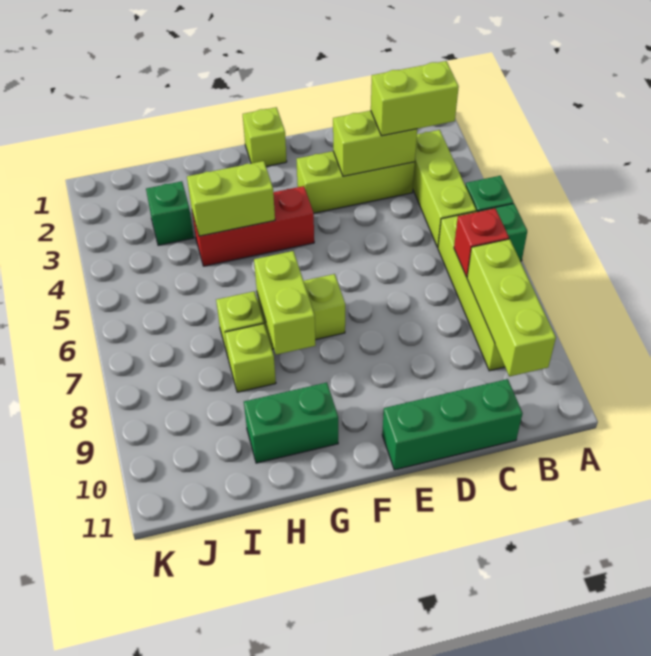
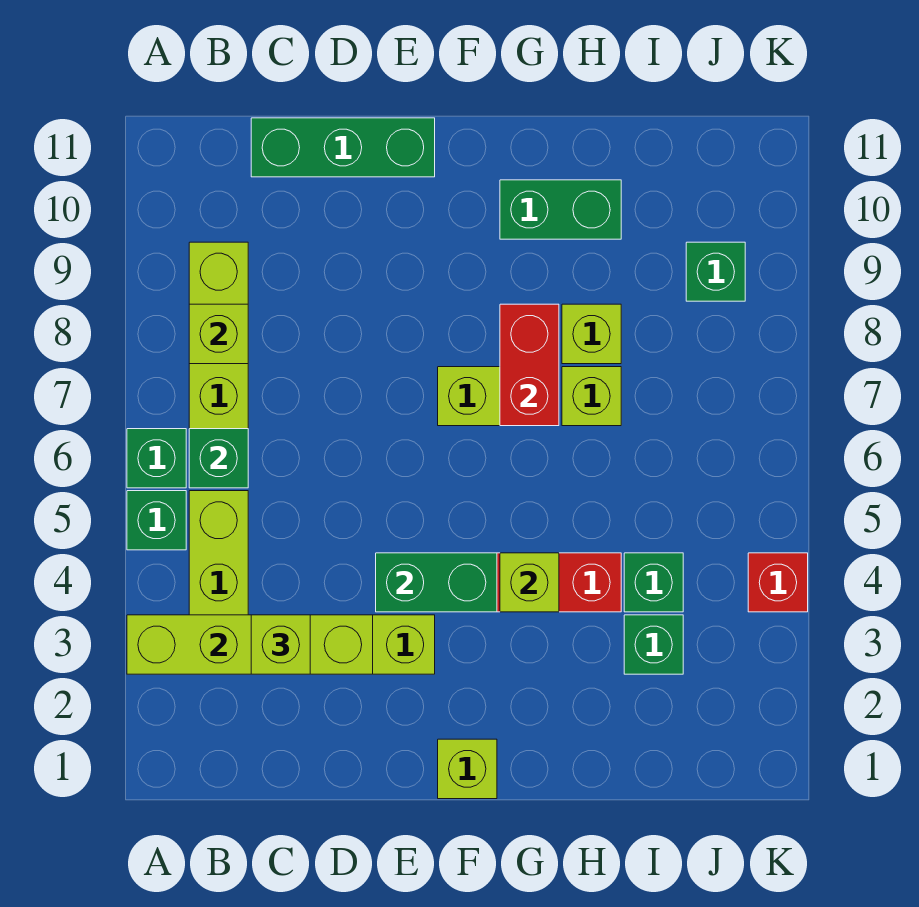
lime brick B3:C3 level 3 -> lime brick C3 level 3
none -> green brick B6 level 2
red brick B7 level 2 -> red brick K4 level 1
lime brick B8:B10 level 2 -> lime brick B8 level 2
lime brick C3:D3 level 2 -> lime brick A3:D3 level 2
none -> green brick E4:F4 level 2
lime brick G4:H4 level 2 -> lime brick G4 level 2
lime brick G7:G8 level 2 -> red brick G7:G8 level 2
none -> green brick I4 level 1
none -> green brick J9 level 1

